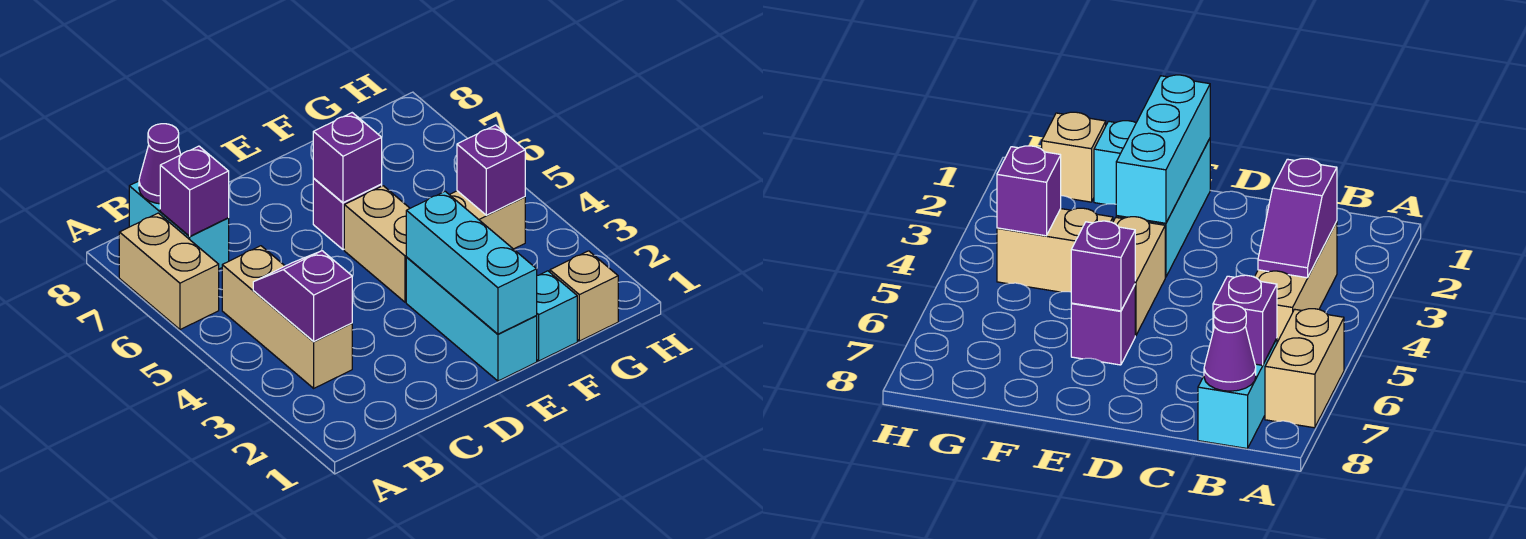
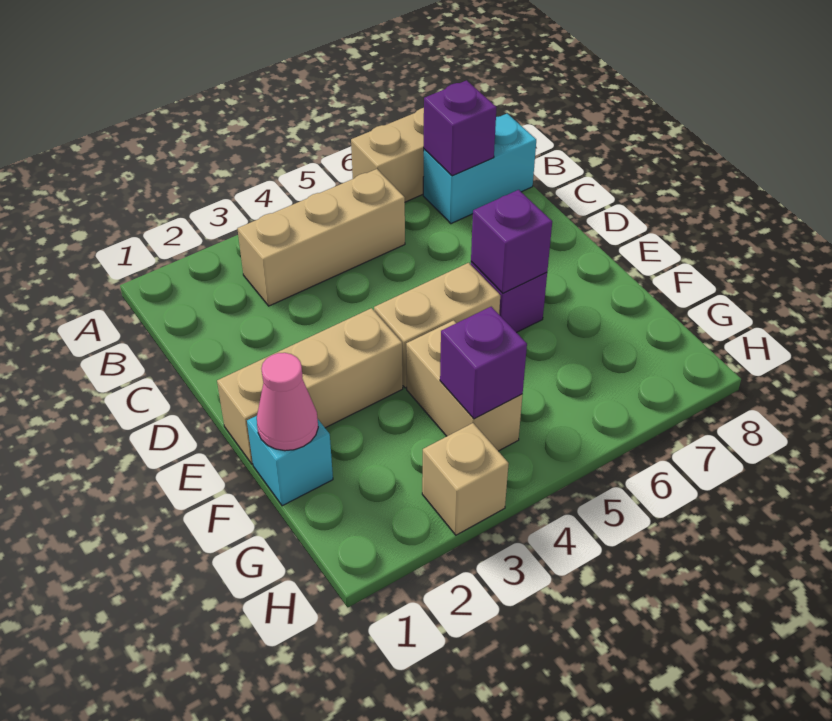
purple slope B3:B4 level 2 top 3 -> none
purple cone B8 level 2 -> none
cyan brick E1:E3 level 1 -> tan brick E1:E3 level 1
cyan brick E1:E3 level 2 -> none
none -> pink cone F1 level 2
tan brick G1 level 1 -> tan brick H3 level 1

